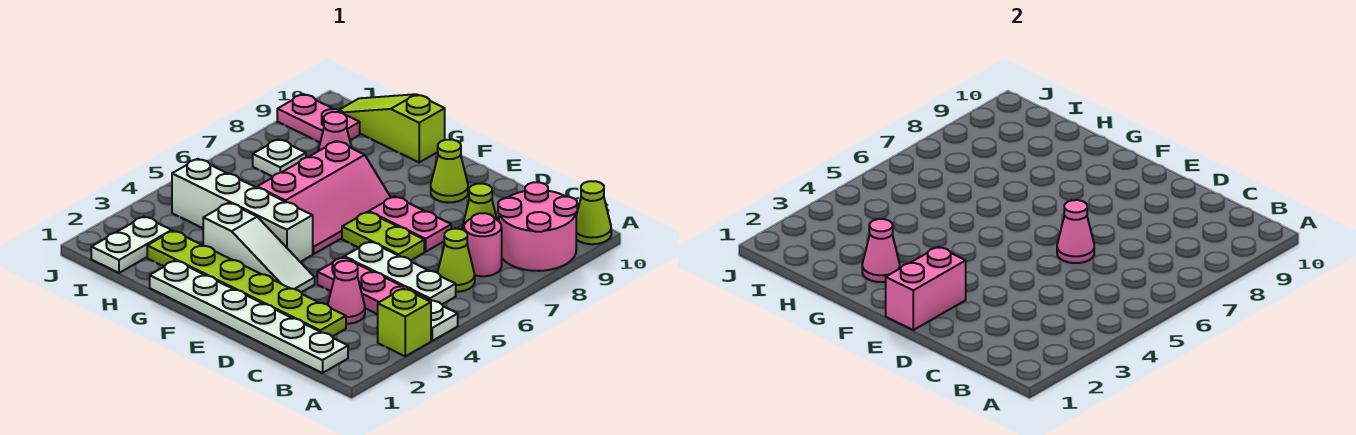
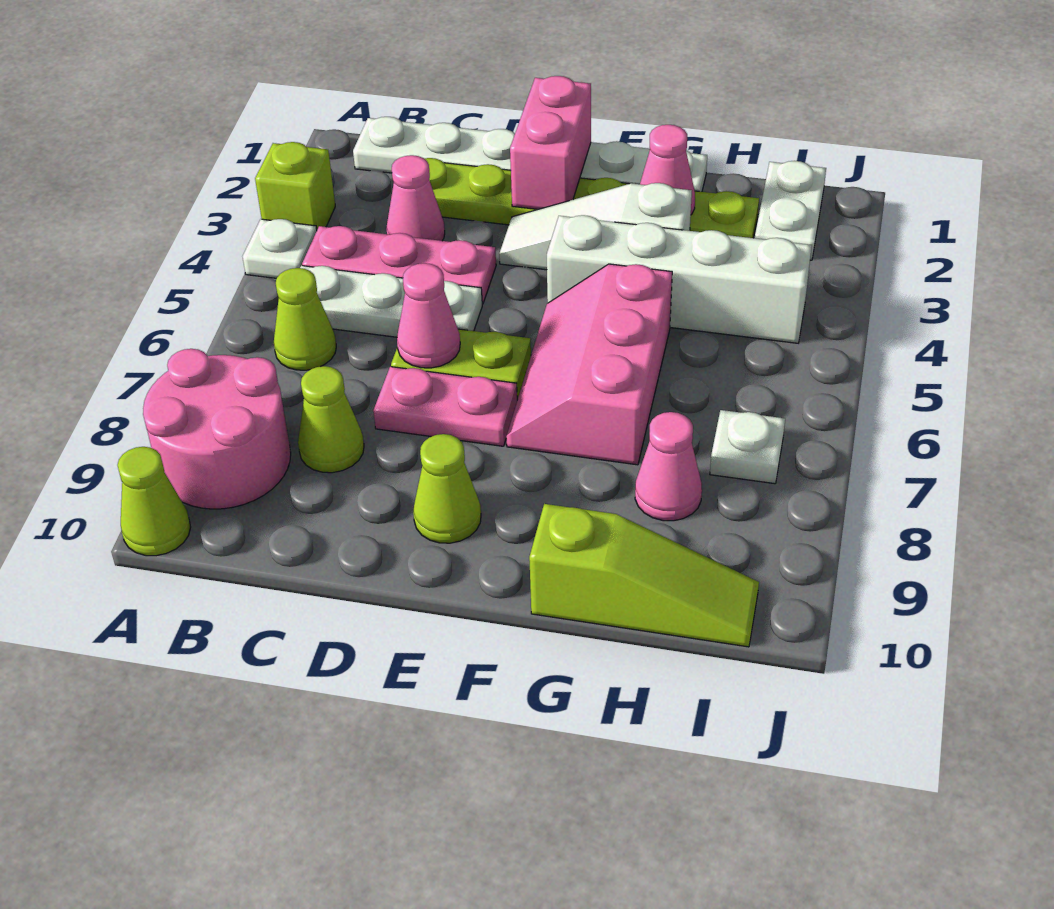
pink round brick B7 level 1 -> none
pink plate I9:J9 level 1 -> none

